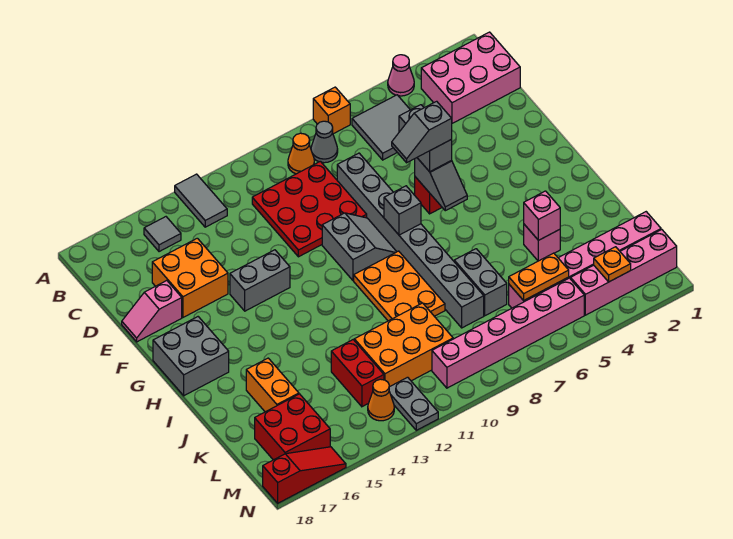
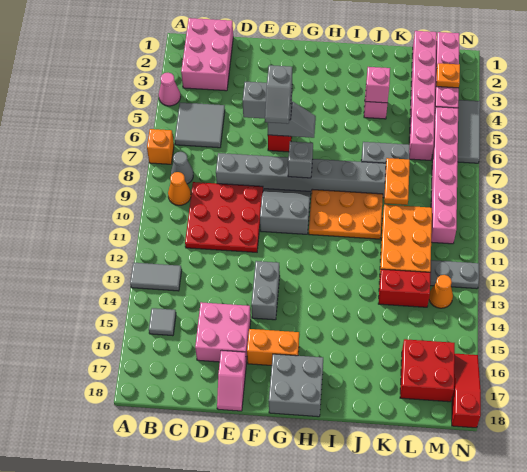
orange brick D15:E16 level 1 -> pink brick D15:E16 level 1
orange brick J16:K16 level 1 -> orange brick F16:G16 level 1
orange plate L5:L6 level 2 -> orange plate K8:K9 level 2
none -> grey tile N4:N6 level 1

